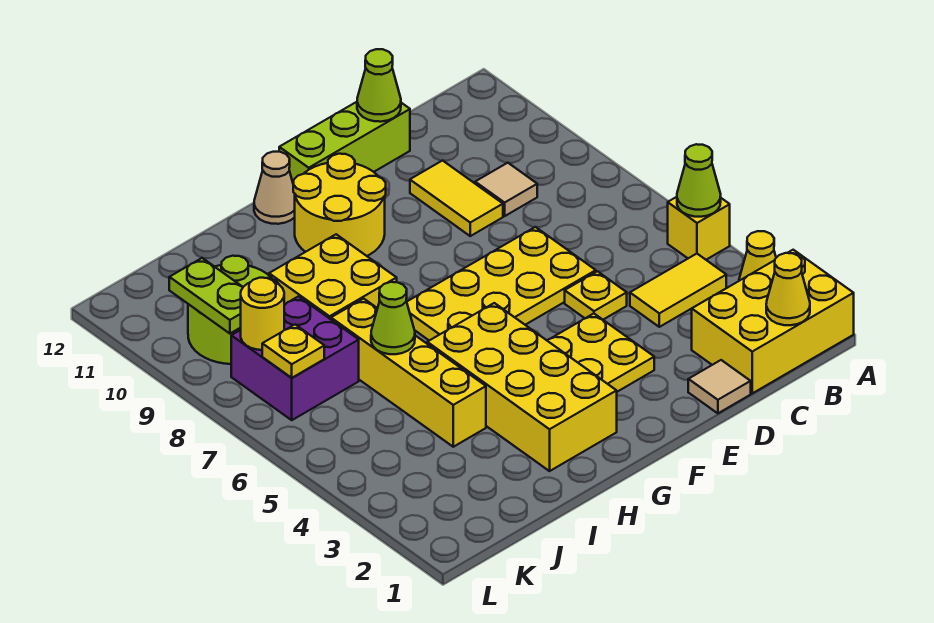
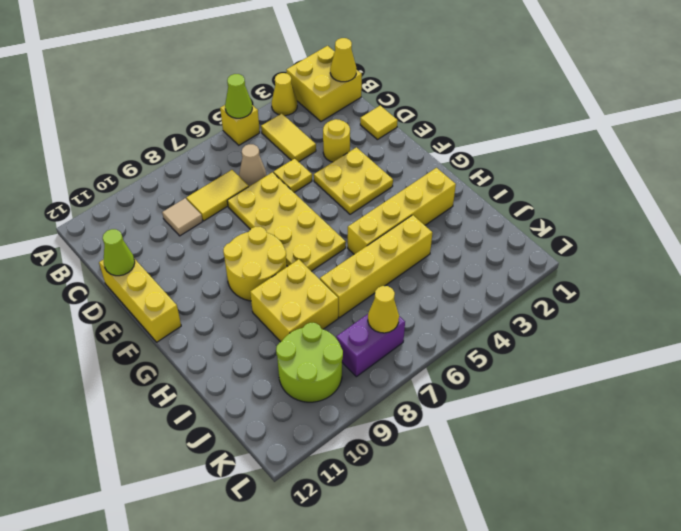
yellow brick A1:C2 level 1 -> yellow brick A1:B2 level 1
tan tile D1 level 1 -> yellow tile D1 level 1
yellow tile D9:D10 level 1 -> yellow tile C7:C8 level 1
lime brick D12:F12 level 1 -> yellow brick D12:F12 level 1
yellow round brick F10:G11 level 1 -> yellow round brick F8:G9 level 1
yellow brick G2:H5 level 1 -> yellow brick H2:H5 level 1
tan cone G12 level 1 -> tan cone C6 level 1
lime cone I6 level 2 -> none
purple brick J7:K8 level 1 -> purple brick K7:K8 level 1
yellow plate K7 level 2 -> yellow cone K7 level 2
yellow round brick K8 level 2 -> yellow round brick D3 level 1
lime plate K9:K10 level 2 -> none

